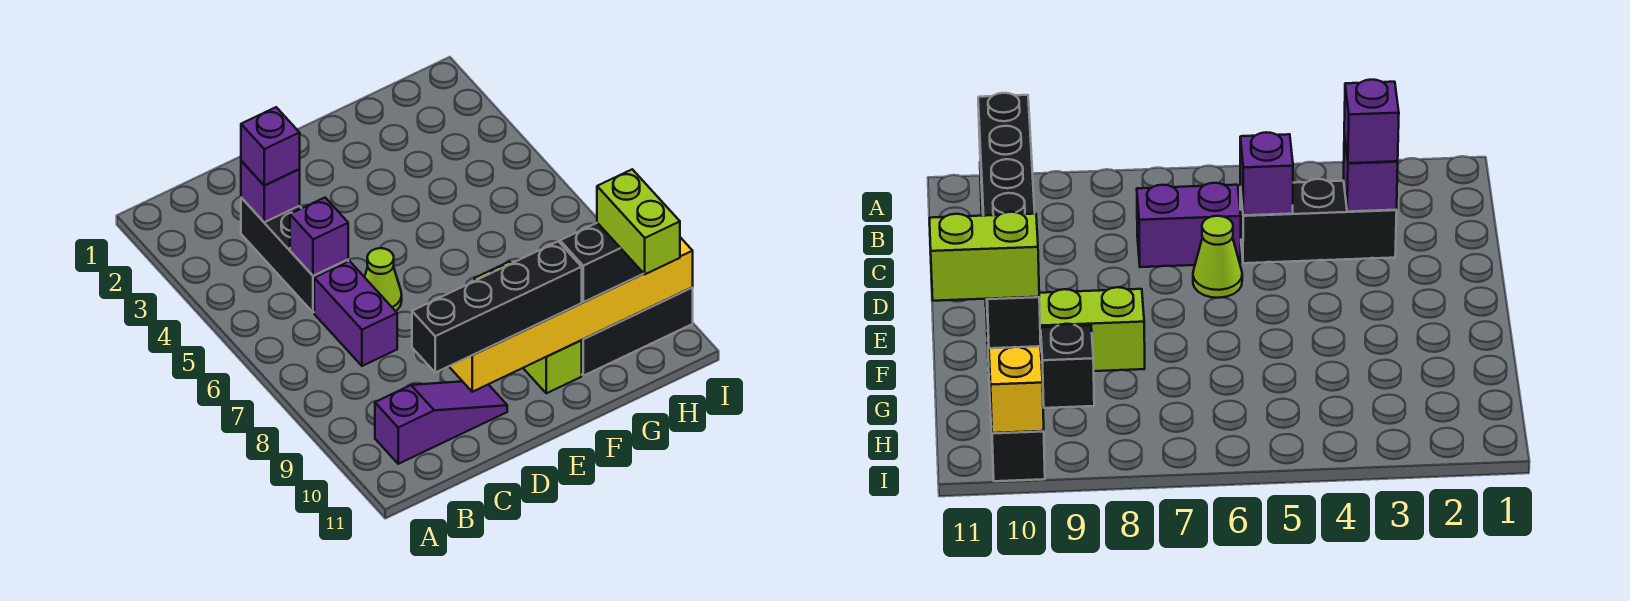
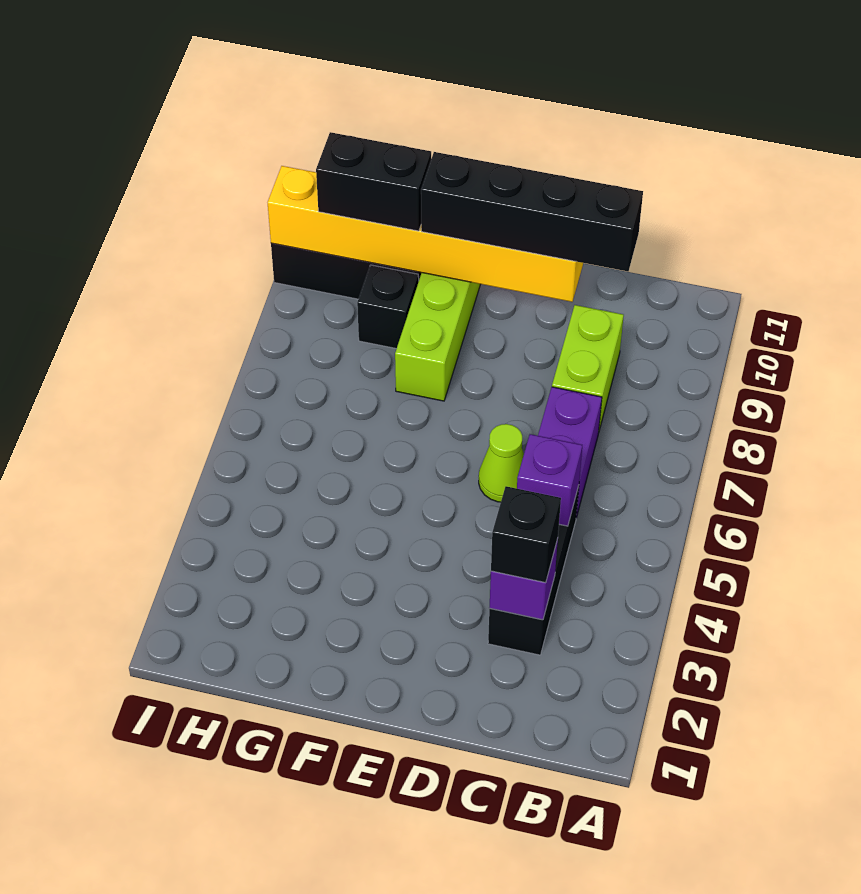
purple slope B10:D10 level 1 top B -> none
purple brick C3 level 3 -> black brick C3 level 3
lime brick H10:H11 level 4 -> lime brick C8:C9 level 1

